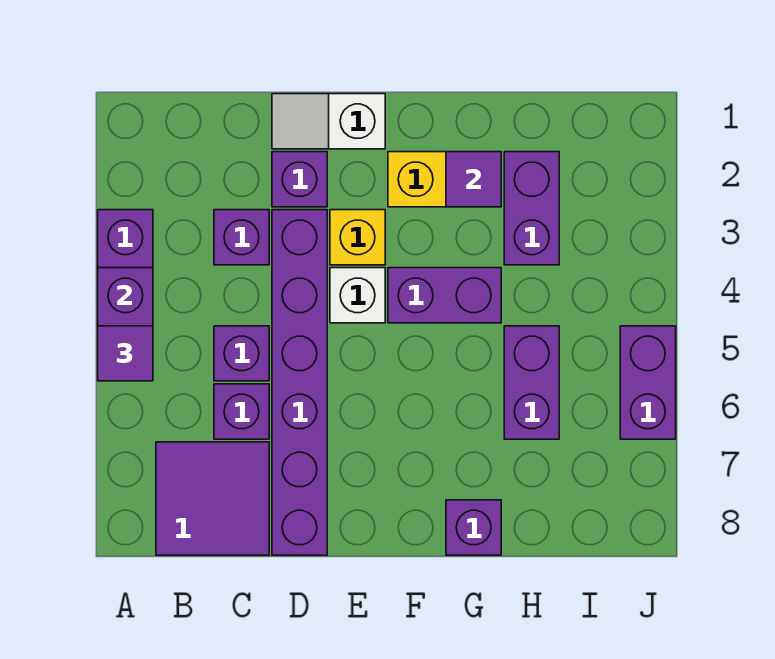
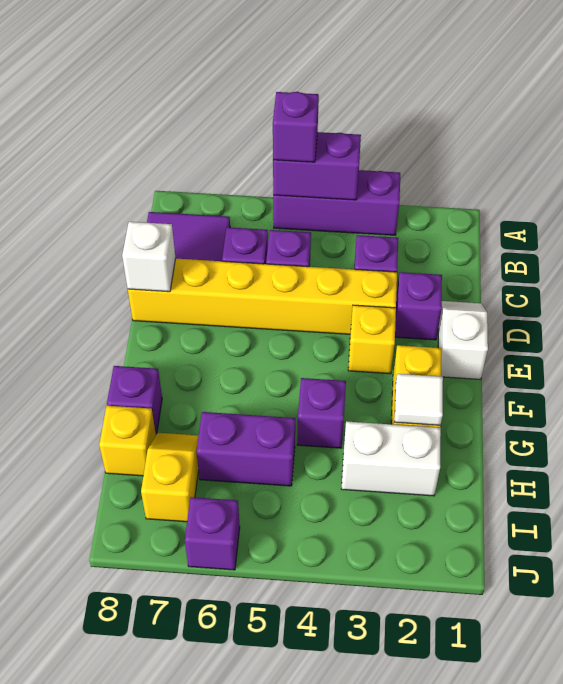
purple tile A5 level 3 -> purple brick A5 level 3
purple brick D3:D8 level 1 -> yellow brick D3:D8 level 1
white brick E4 level 1 -> white brick D8 level 2
purple brick F4:G4 level 1 -> purple brick G4 level 1
purple tile G2 level 2 -> white tile G2 level 2
purple brick H2:H3 level 1 -> white brick H2:H3 level 1
none -> yellow slope H7:I7 level 1 top I
none -> yellow brick H8 level 1
purple brick J5:J6 level 1 -> purple brick J6 level 1

